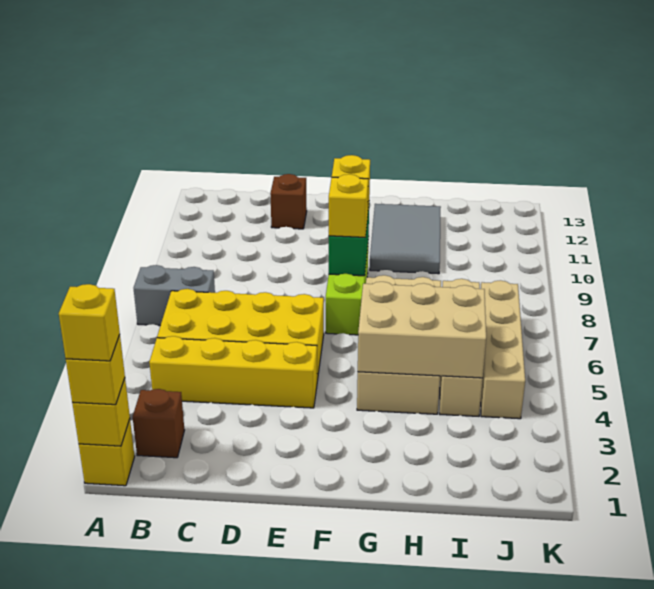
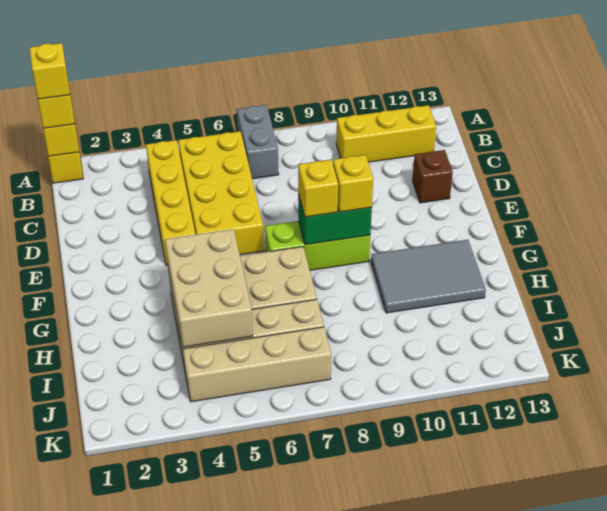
brown brick B2 level 1 -> none
none -> yellow brick B10:B12 level 1

